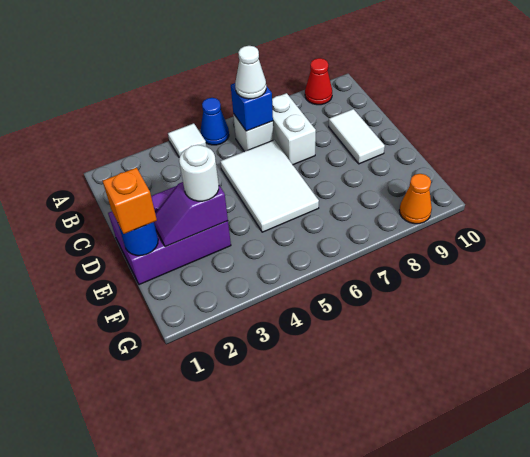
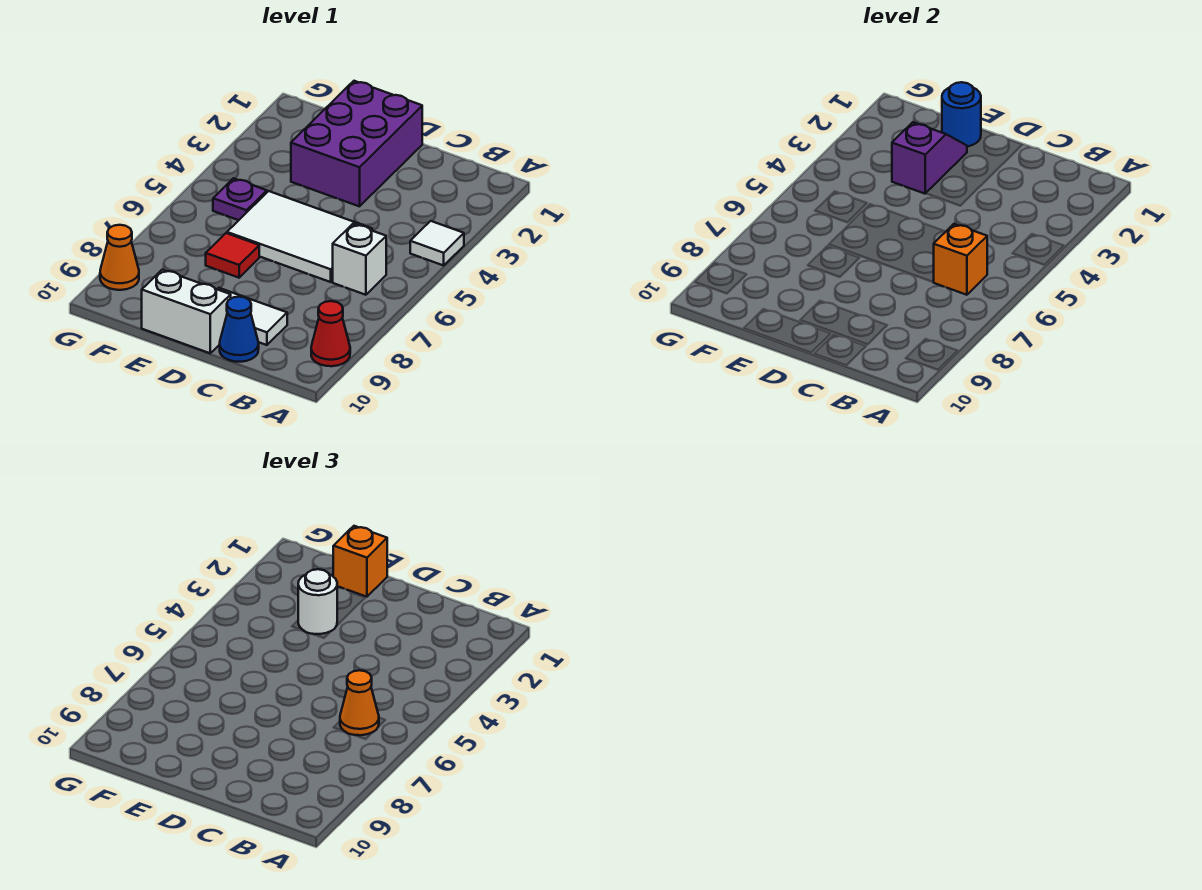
blue cone A5 level 1 -> blue cone C10 level 1
blue brick B6 level 2 -> orange brick B6 level 2
white cone B6 level 3 -> orange cone B6 level 3
white brick B7:C7 level 1 -> white brick D10:E10 level 1
none -> red tile E7 level 1
none -> purple plate F5 level 1

